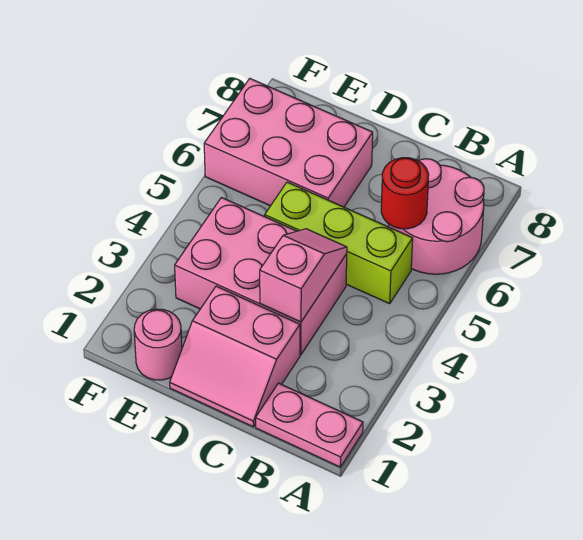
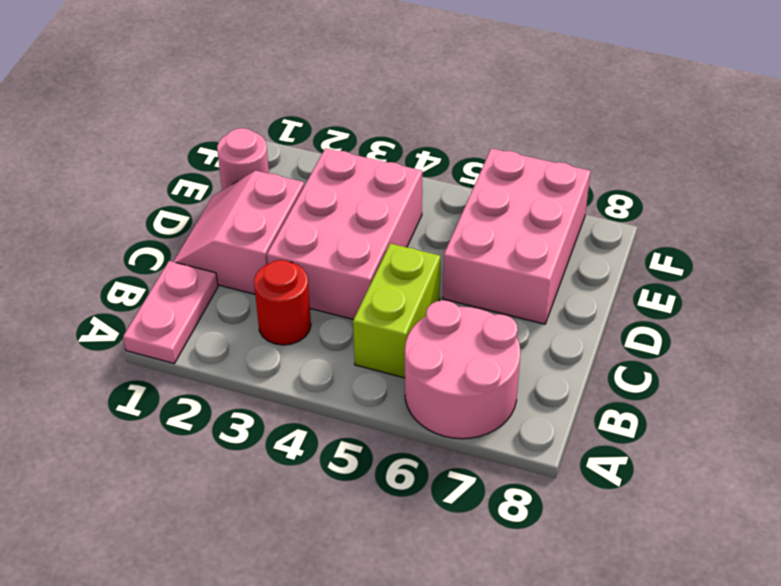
lime brick B5:D5 level 1 -> lime brick B5:C5 level 1
red round brick B6 level 2 -> red round brick B3 level 1
pink slope C3:C4 level 2 top 3 -> none

